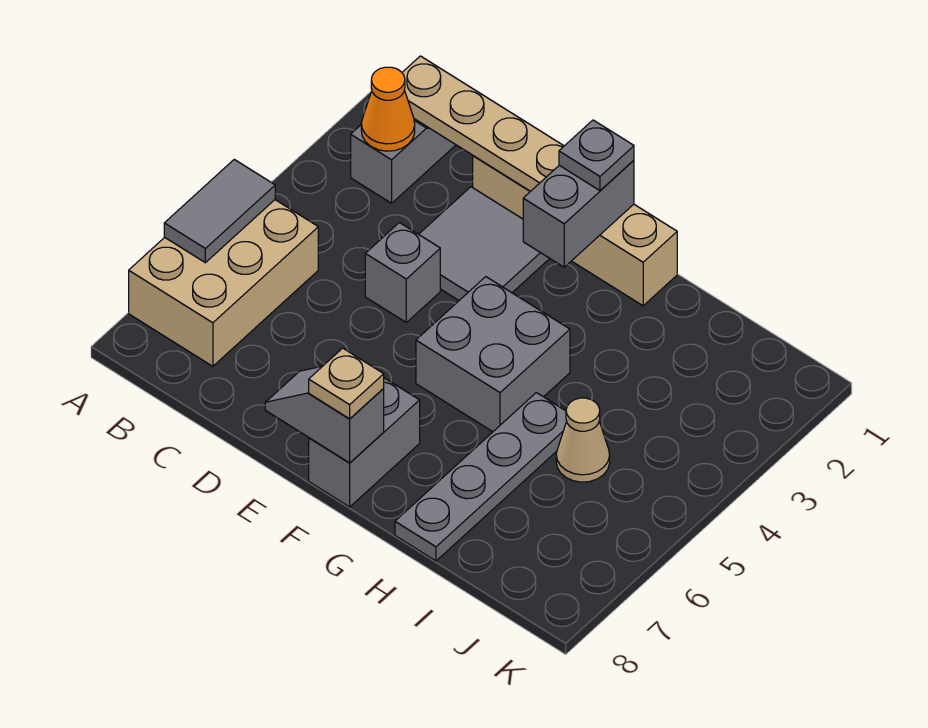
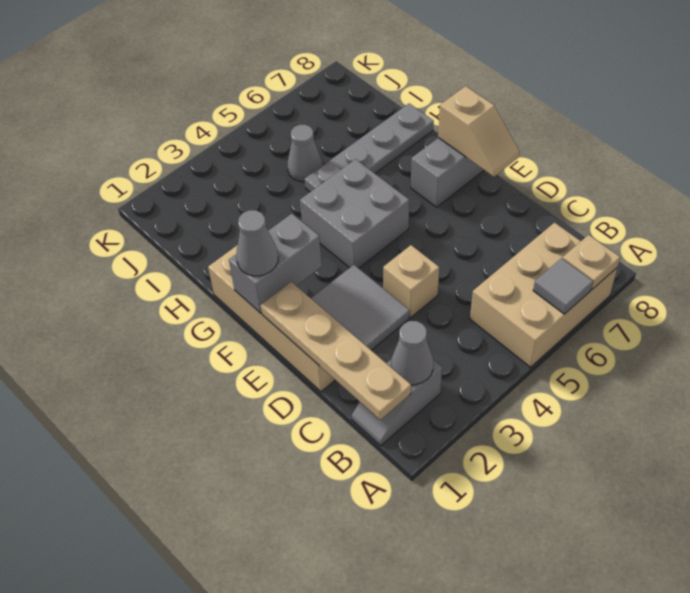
grey tile A5:A6 level 2 -> grey tile A6 level 2
orange cone B2 level 2 -> grey cone B2 level 2
grey brick D4 level 1 -> tan brick D4 level 1
grey slope E8:F8 level 2 top F -> tan slope E8:F8 level 2 top F
grey plate F1 level 3 -> grey cone F1 level 3
tan plate F8 level 3 -> tan plate A7 level 2
tan cone I5 level 1 -> grey cone I5 level 1

